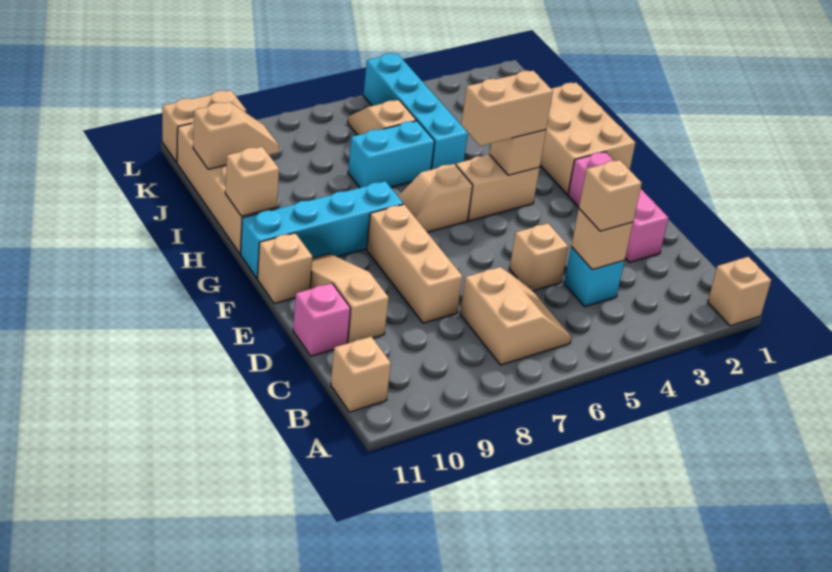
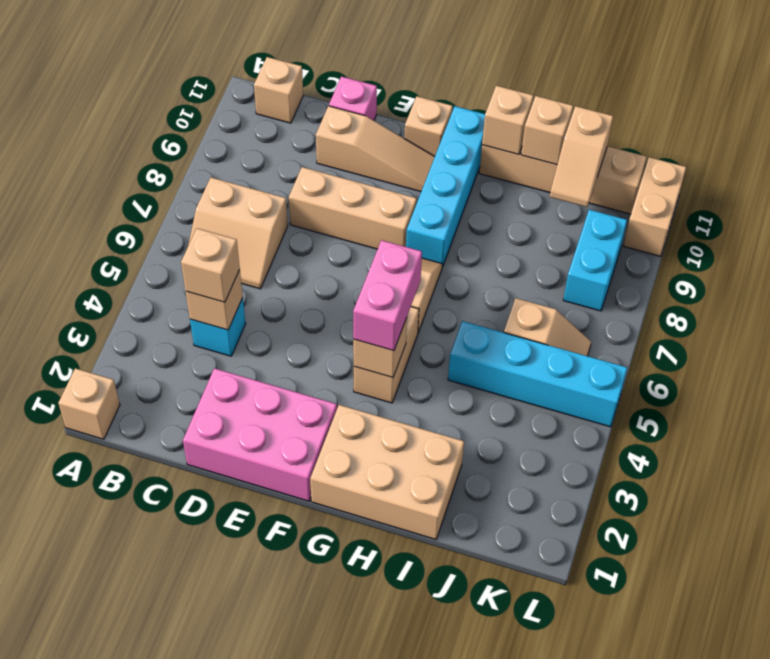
pink brick D2:F2 level 1 -> pink brick D1:F2 level 1
tan brick D5 level 1 -> tan brick I11 level 2
tan brick G4:G5 level 3 -> pink brick G4:G5 level 3
cyan brick I6:I7 level 1 -> cyan brick K8:K9 level 1

